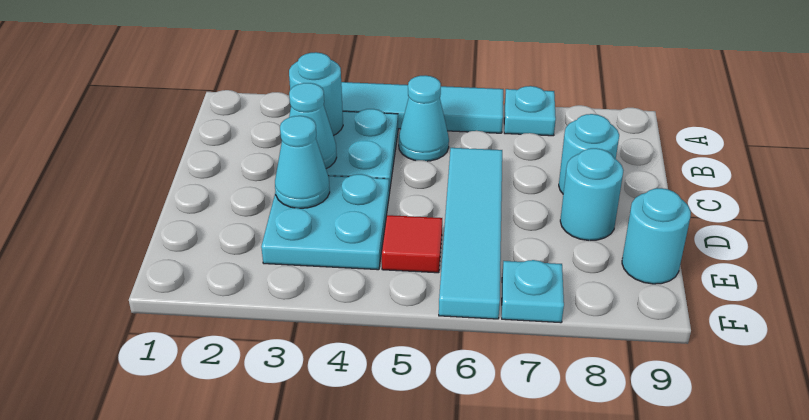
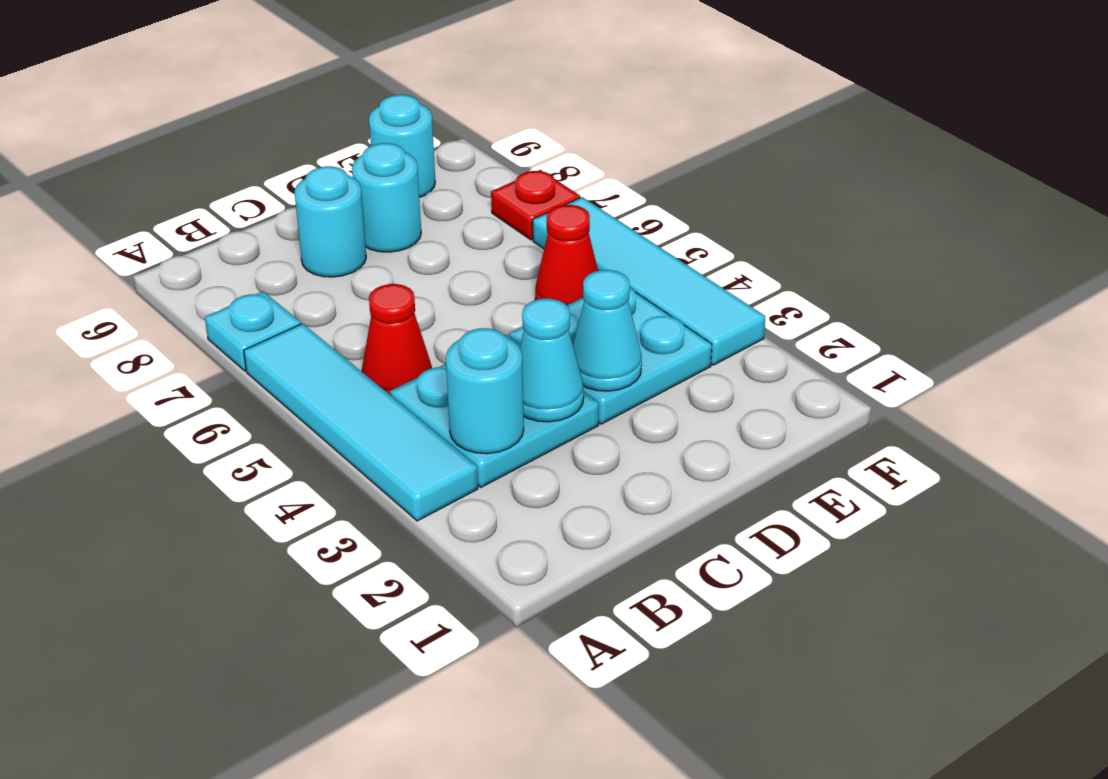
cyan cone B5 level 1 -> red cone B5 level 1
cyan tile C6:F6 level 1 -> cyan tile F3:F6 level 1
red tile E5 level 1 -> red cone E5 level 1
cyan plate F7 level 1 -> red plate F7 level 1

